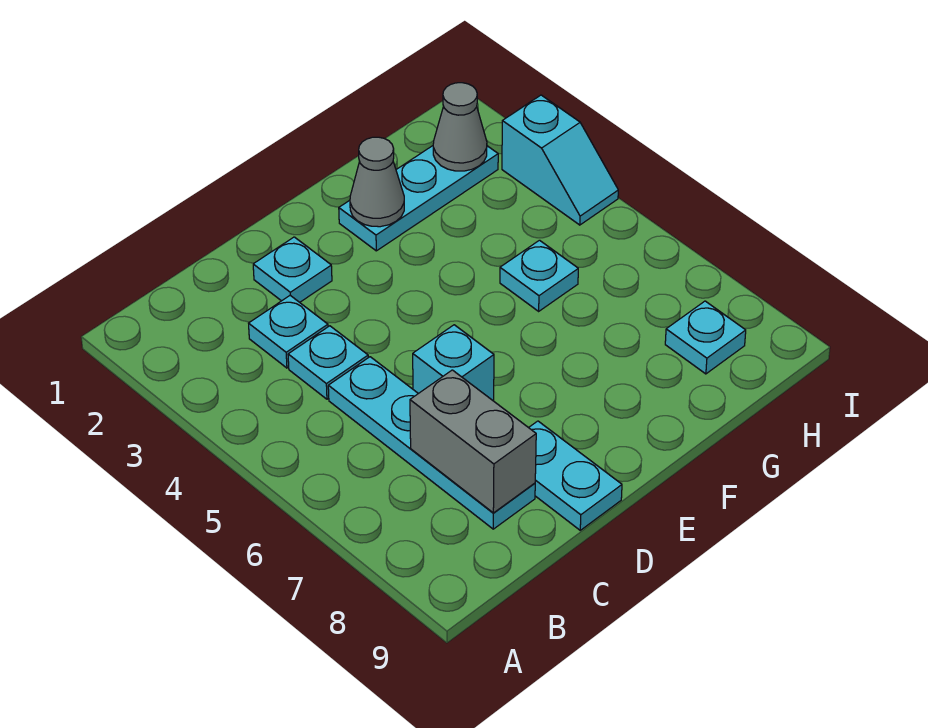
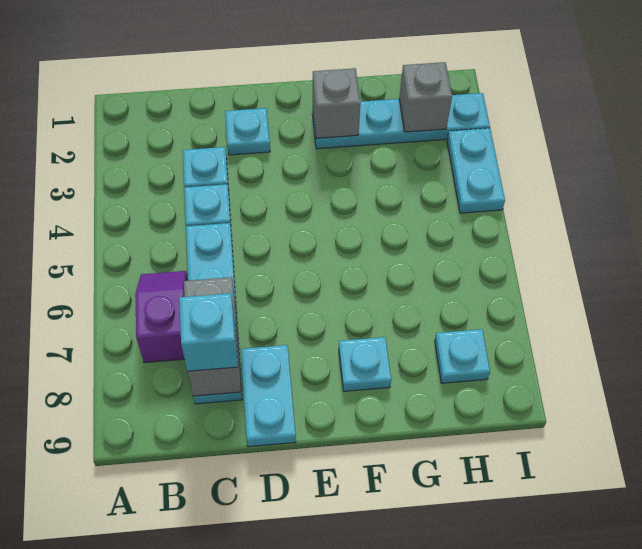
none -> purple slope B6:B7 level 1 top 7
cyan brick D6 level 1 -> cyan brick C8 level 3
cyan plate F2:H2 level 1 -> cyan plate F2:I2 level 1
grey cone F2 level 2 -> grey brick F2 level 2
cyan plate G5 level 1 -> cyan plate F8 level 1
grey cone H2 level 2 -> grey brick H2 level 2
cyan slope I3:I4 level 1 top 3 -> cyan plate I3:I4 level 1

